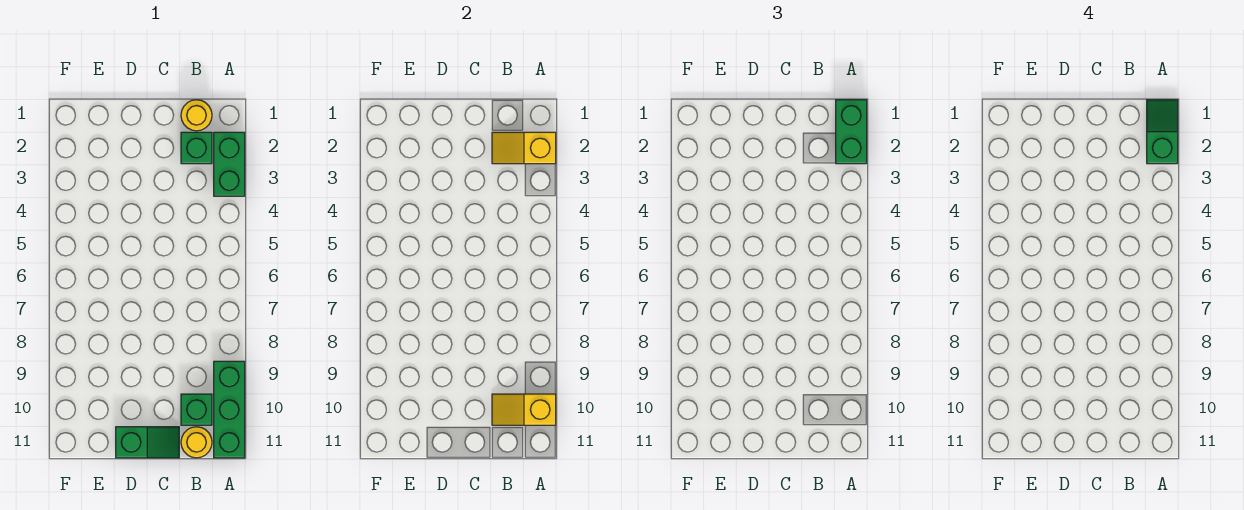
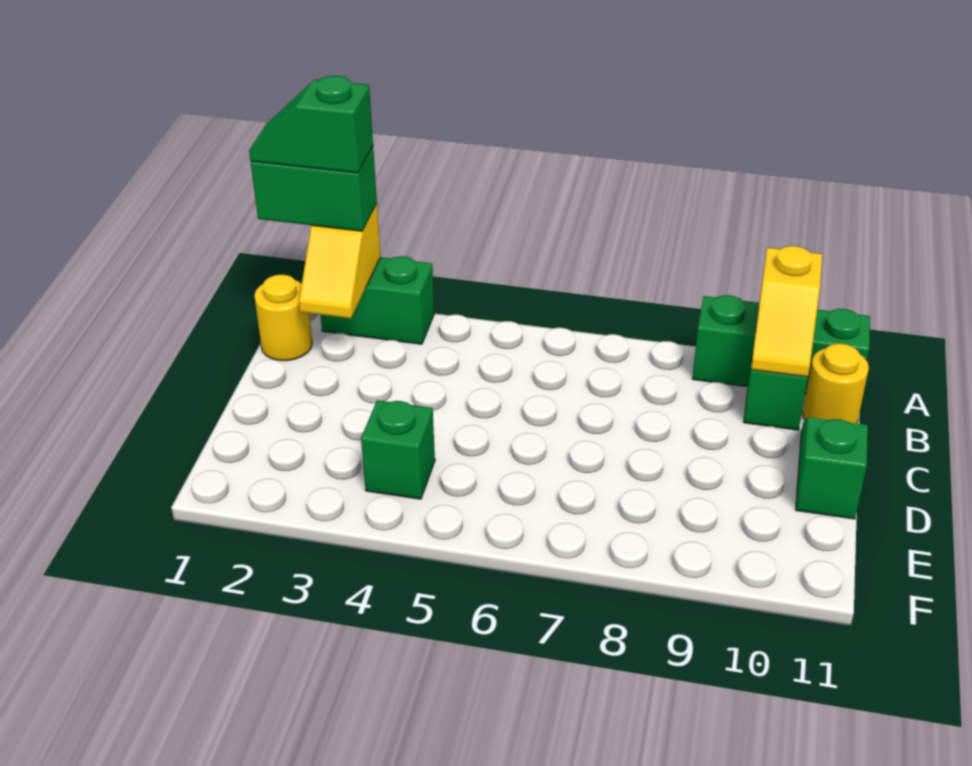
green brick B2 level 1 -> green brick E4 level 1

